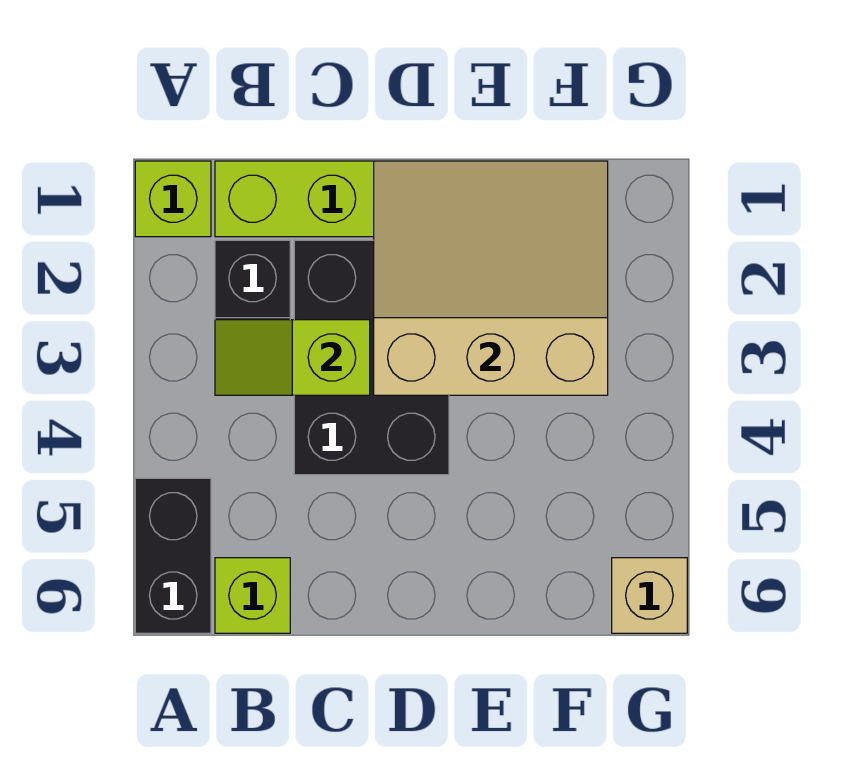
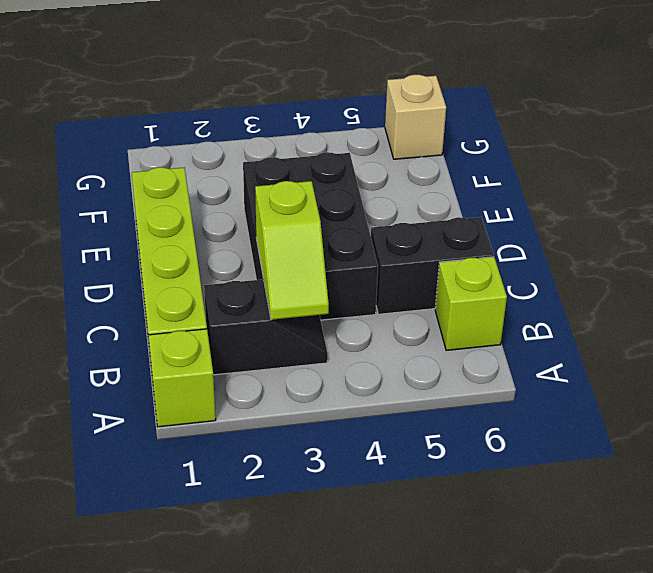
black brick A5:A6 level 1 -> black brick C5:C6 level 1
black brick C2:D4 level 1 -> black brick C3:E4 level 1
tan slope D1:F3 level 2 top 3 -> none

